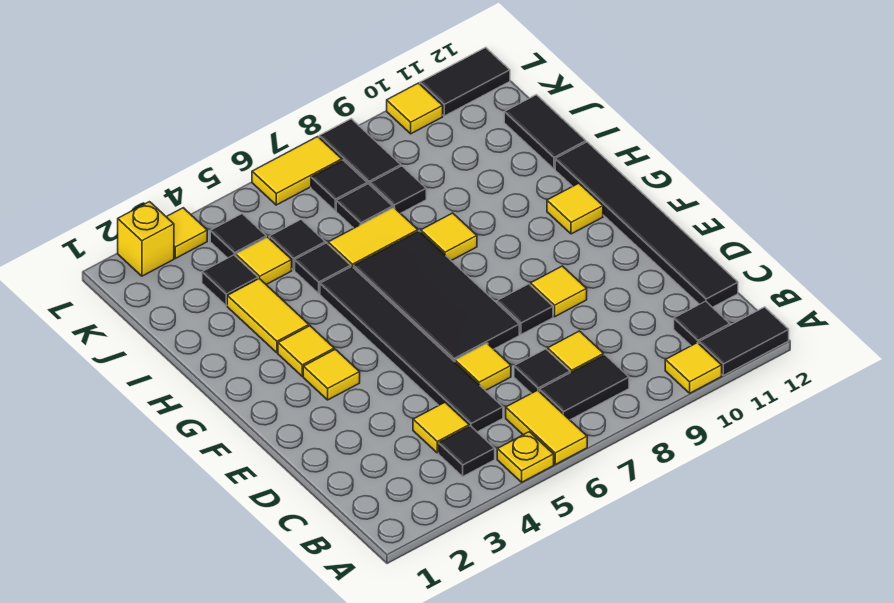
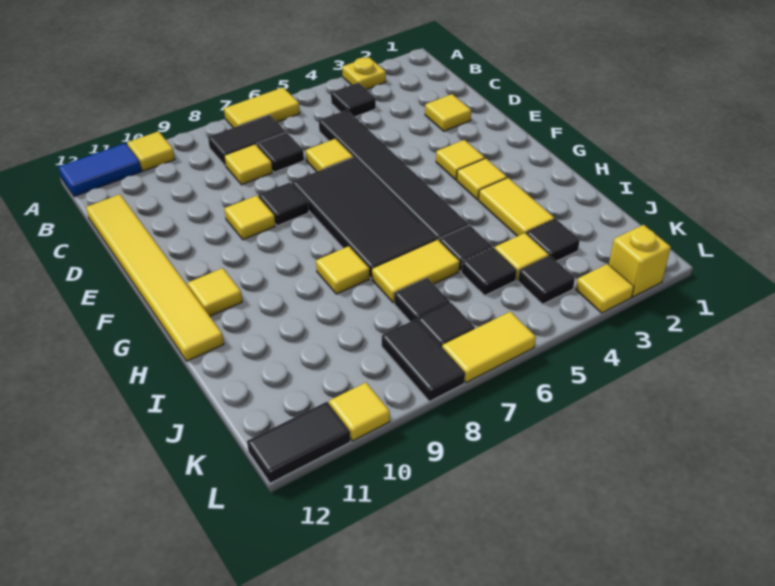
yellow plate A5 level 1 -> yellow plate A3 level 1
yellow tile A6:B6 level 1 -> yellow tile A6:A7 level 1
black tile A11:A12 level 1 -> blue tile A11:A12 level 1
black tile B11 level 1 -> none
yellow tile C4 level 1 -> yellow tile D2 level 1
black tile C12:H12 level 1 -> yellow tile C12:H12 level 1
black tile I12:J12 level 1 -> none
black tile J8 level 1 -> none

